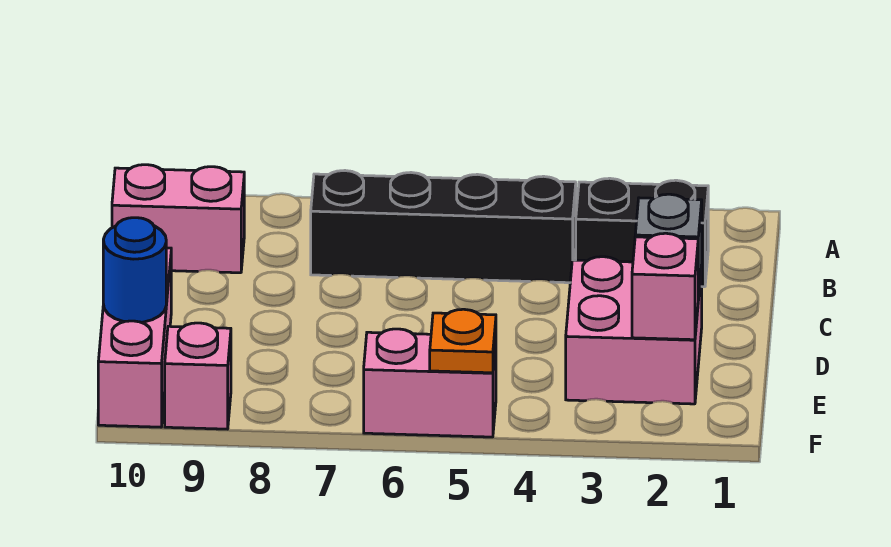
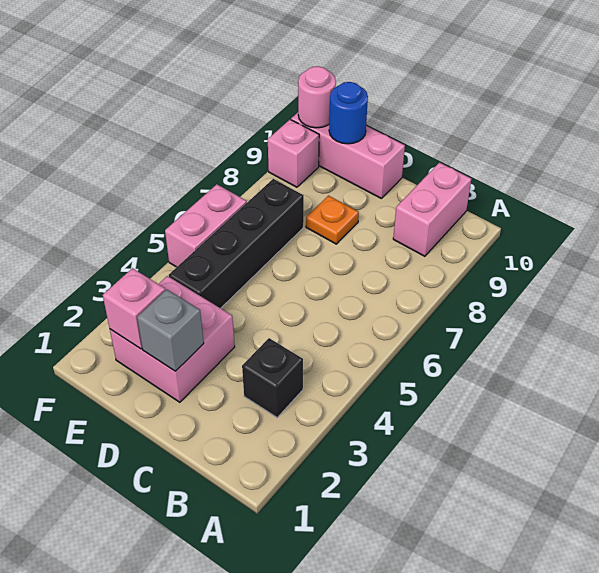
black brick B2:B3 level 1 -> black brick B3 level 1
black brick B4:B7 level 1 -> black brick E4:E7 level 1
orange plate F5 level 2 -> orange plate D8 level 1
none -> pink round brick F10 level 2

